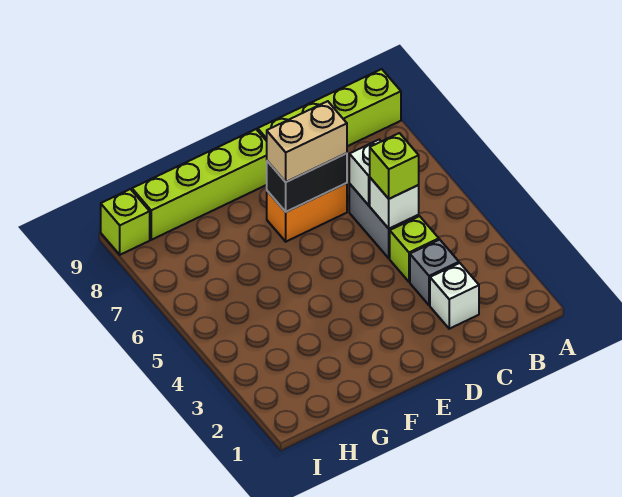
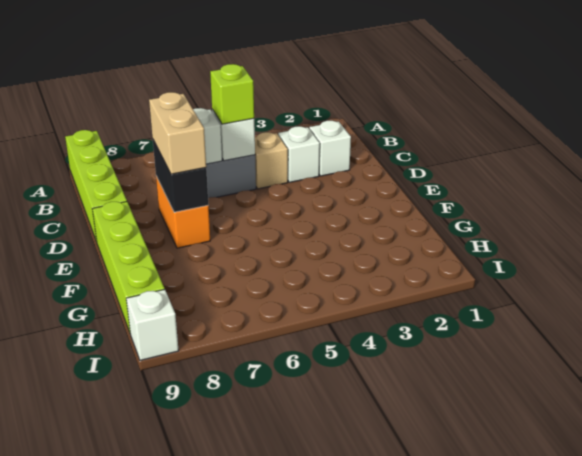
grey brick C3 level 1 -> white brick C3 level 1
lime brick C4 level 1 -> tan brick C4 level 1
lime brick I9 level 1 -> white brick I9 level 1

